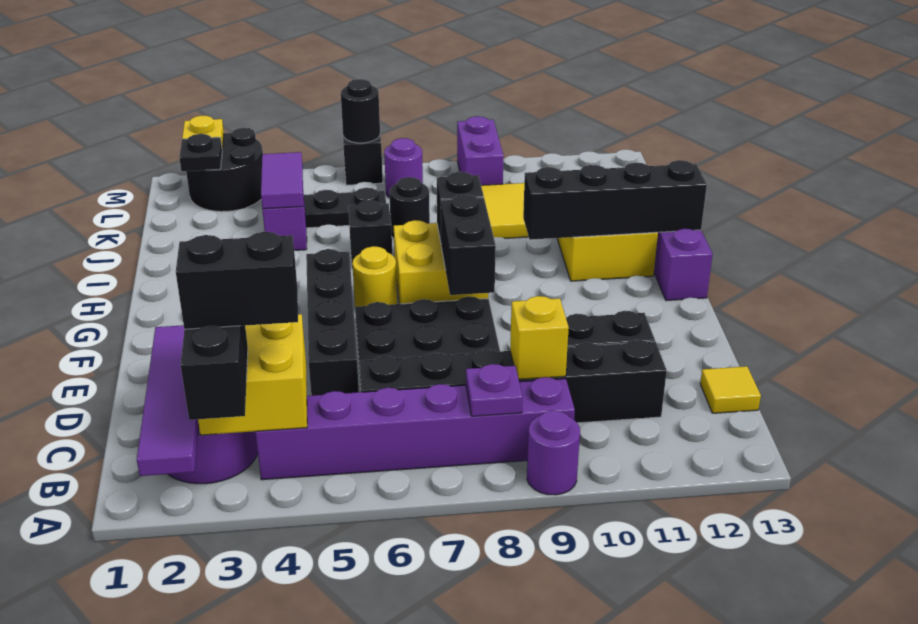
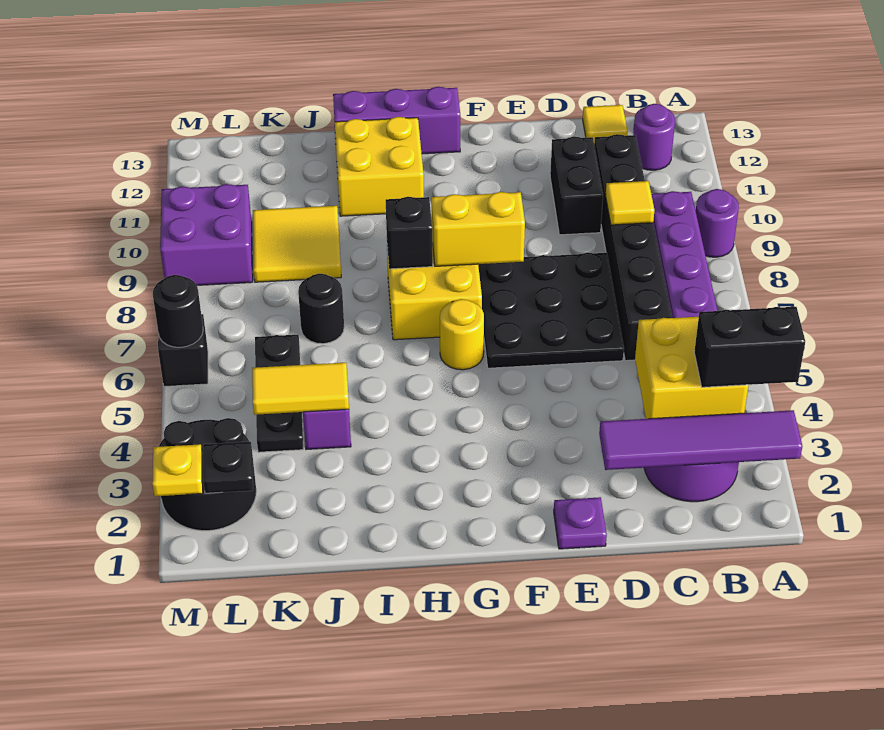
black brick B3:B4 level 4 -> none
purple plate B8 level 2 -> purple plate E1 level 1
yellow brick C9 level 2 -> yellow tile C9 level 2
black brick D5:G5 level 1 -> none
black brick F8:G8 level 2 -> yellow brick F8:G8 level 2
black brick H10:H13 level 2 -> none
black brick I6 level 1 -> none
purple tile J4:K4 level 2 -> yellow tile J4:K4 level 2
purple round brick L7 level 1 -> purple round brick B12 level 1
purple brick L9:M9 level 1 -> purple brick L9:M10 level 1

